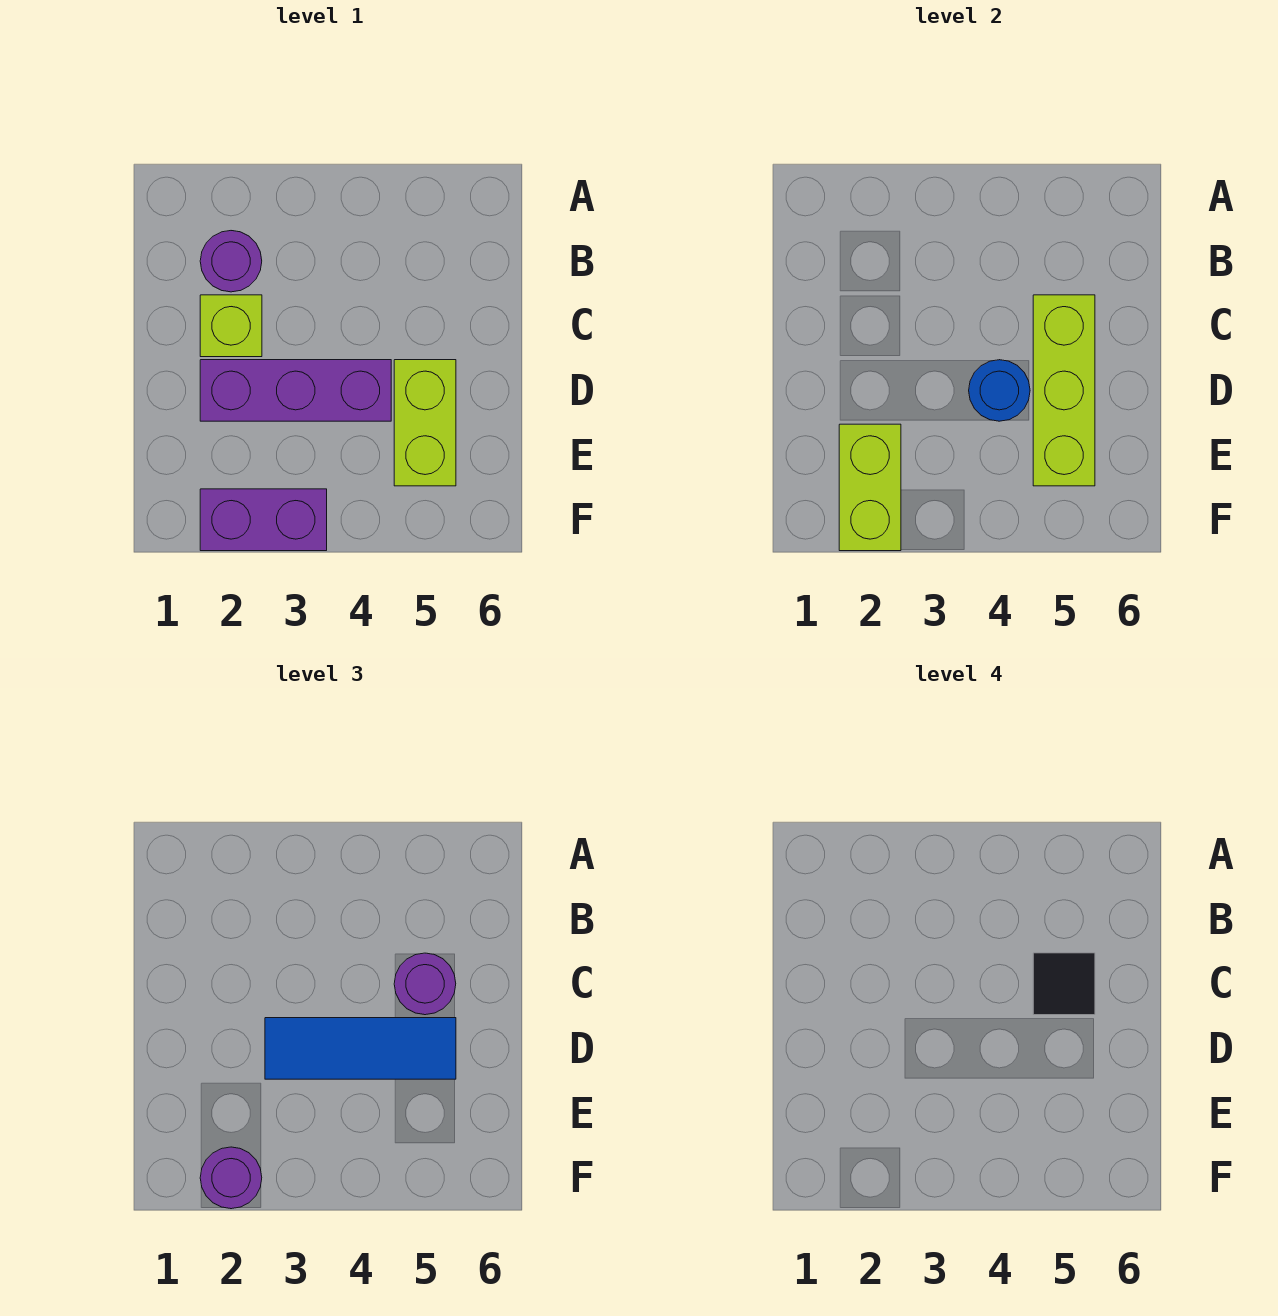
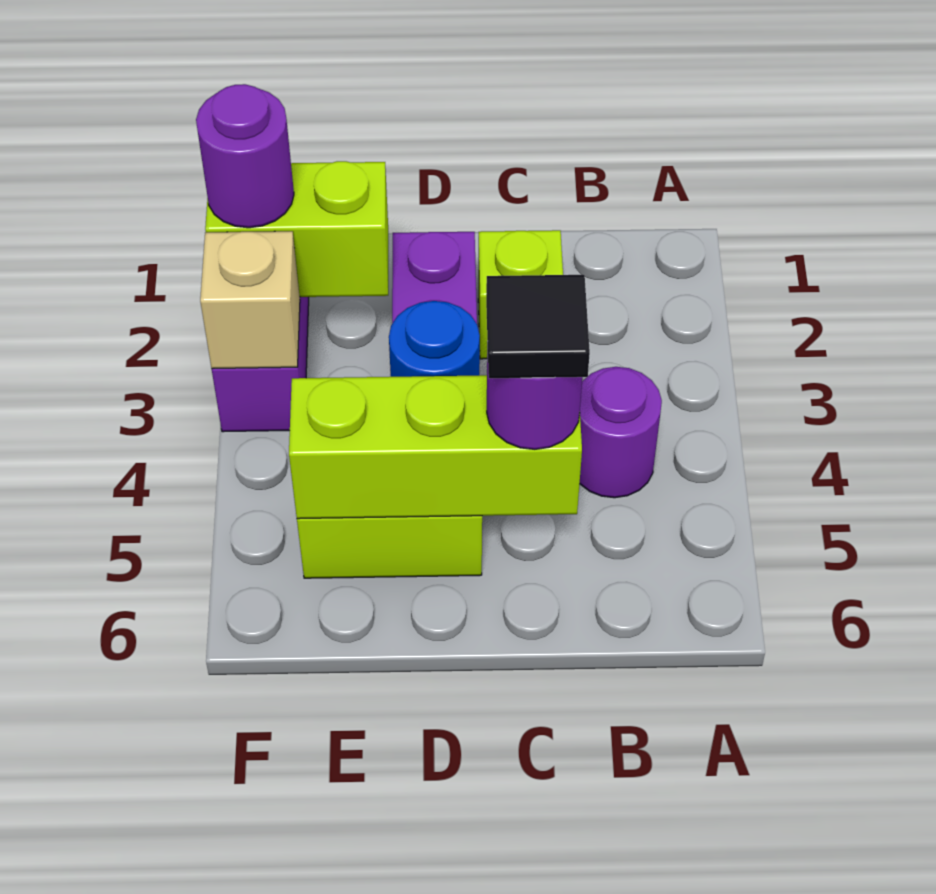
purple round brick B2 level 1 -> purple round brick B4 level 1
blue tile D3:D5 level 3 -> none
none -> tan brick F3 level 2

